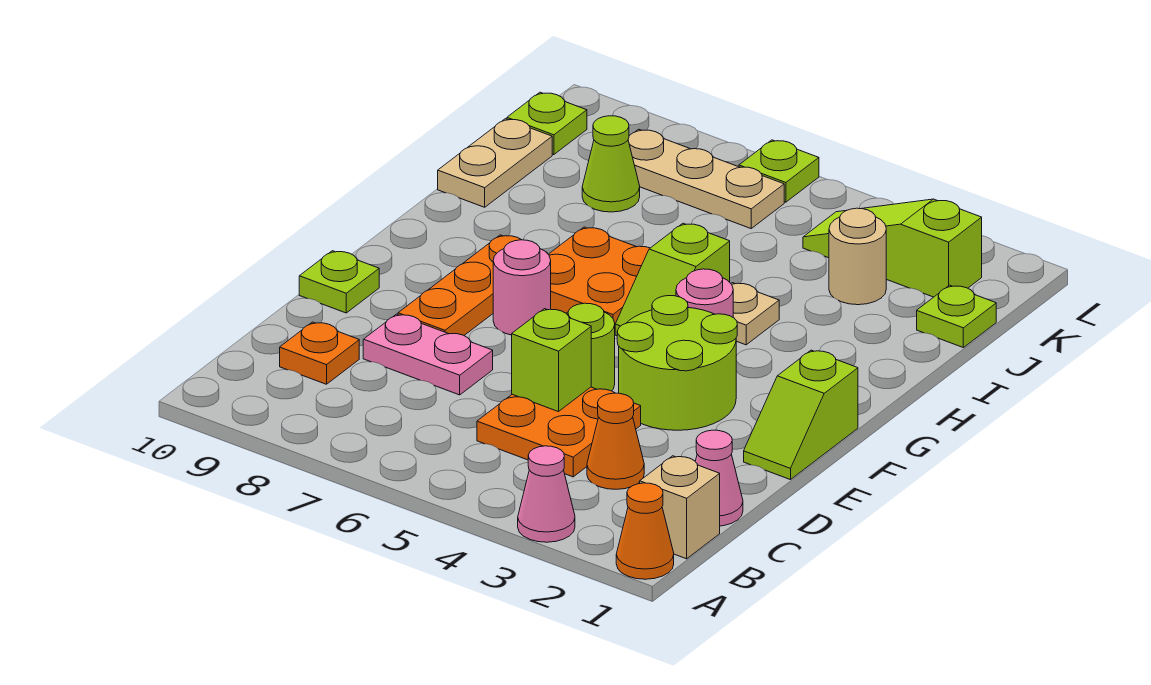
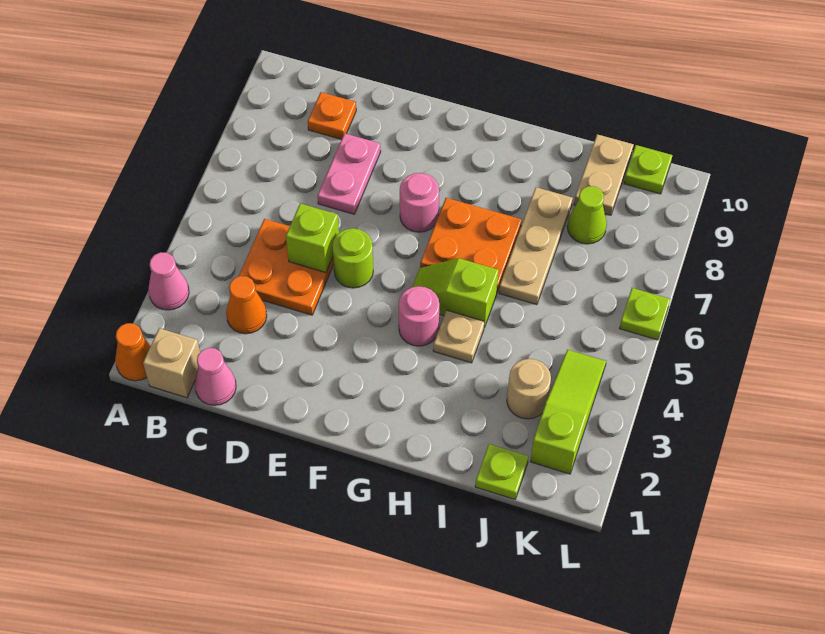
lime slope E1:F1 level 1 top F -> none
lime round brick E3:F4 level 1 -> none
orange plate E8:G8 level 1 -> none
lime plate E10 level 1 -> none
tan plate I10:J10 level 1 -> tan plate J9:J10 level 1
tan plate K6:K8 level 1 -> tan plate I6:I8 level 1

